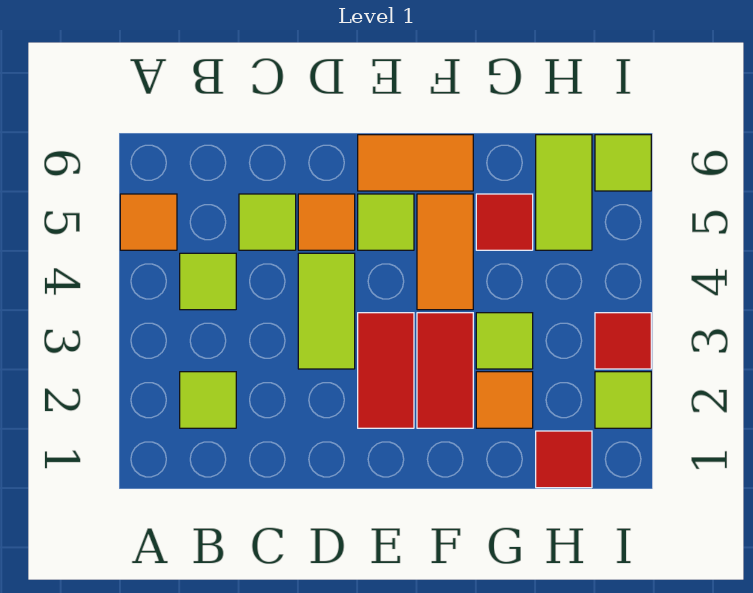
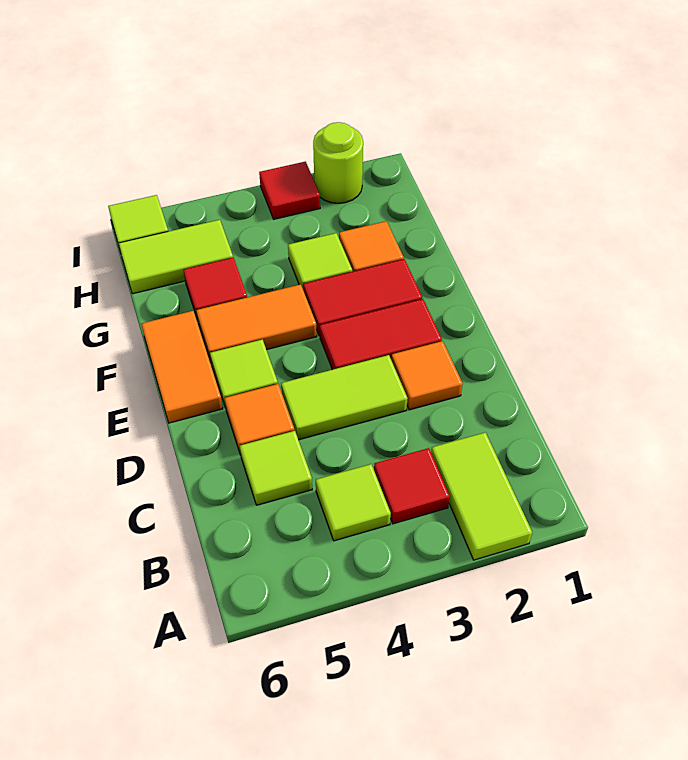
orange tile A5 level 1 -> orange tile D2 level 1
lime tile B2 level 1 -> lime tile A2:B2 level 1
red tile H1 level 1 -> red tile B3 level 1
lime tile I2 level 1 -> lime round brick I2 level 1

